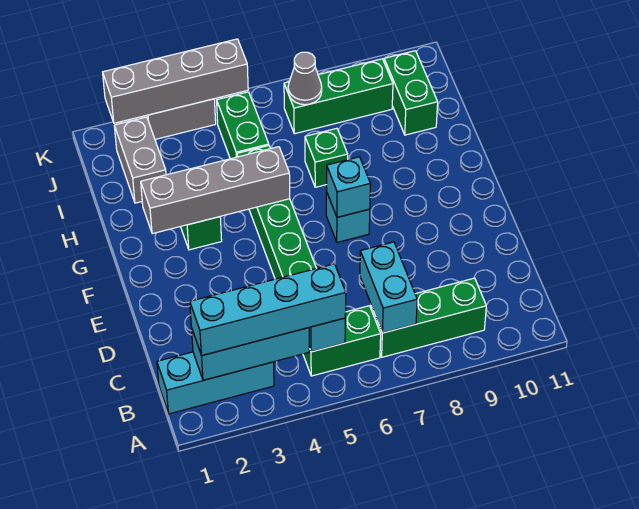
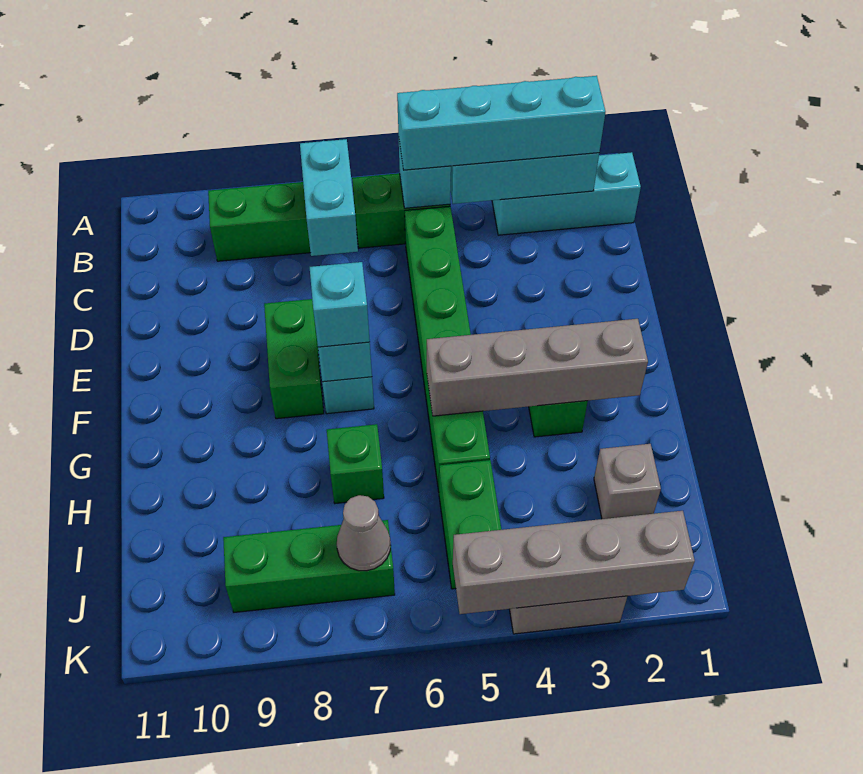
none -> cyan brick F7 level 3
grey brick I2:J2 level 1 -> grey brick I2 level 1
green brick I10:J10 level 1 -> green brick E8:F8 level 1

